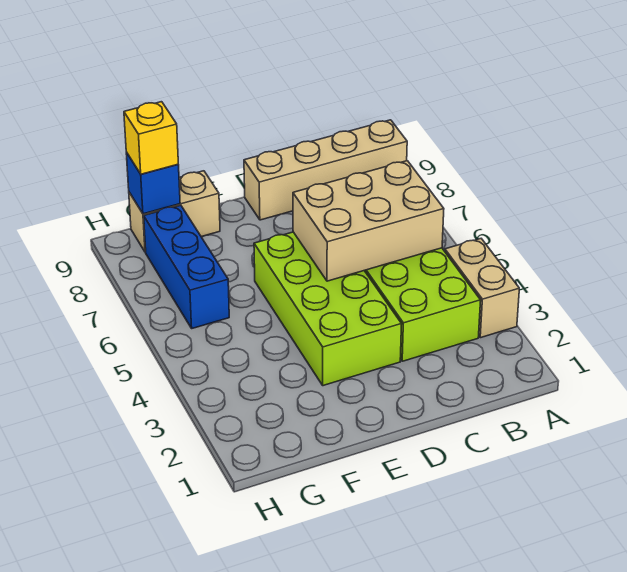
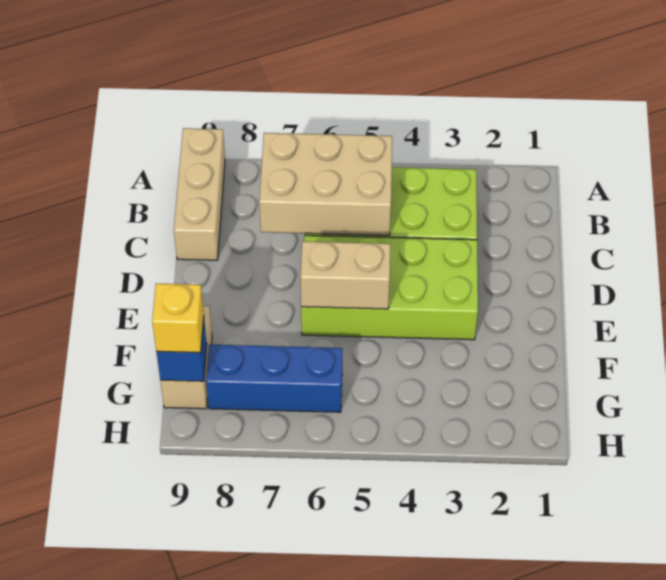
tan brick A3:A4 level 1 -> tan brick E5:E6 level 2
tan brick A9:D9 level 1 -> tan brick A9:C9 level 1
tan brick B5:D6 level 2 -> tan brick B5:C7 level 2

